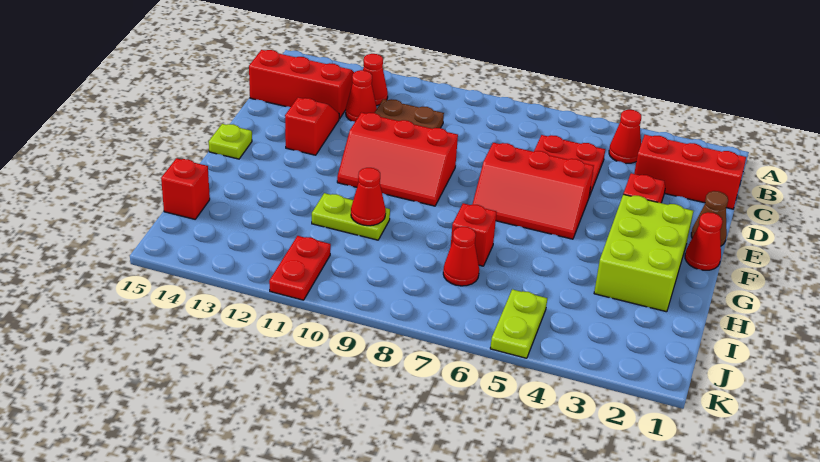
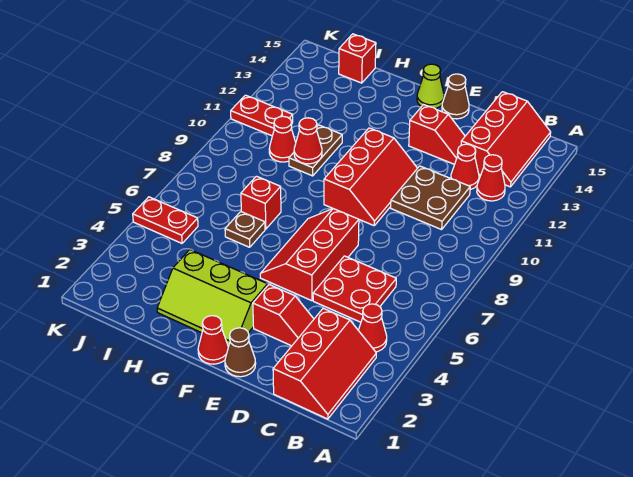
red slope E9:F11 level 1 top E -> red slope E9:F11 level 1 top F
none -> brown cone E15 level 1
lime brick F2:H3 level 1 -> lime slope F2:H3 level 1 top 3
lime plate F15 level 1 -> lime cone F15 level 1
none -> brown plate H6 level 1
lime plate H10:H11 level 1 -> brown plate H10:H11 level 1
red cone I7 level 1 -> red cone I10 level 1
lime plate J5:K5 level 1 -> red plate J5:K5 level 1

